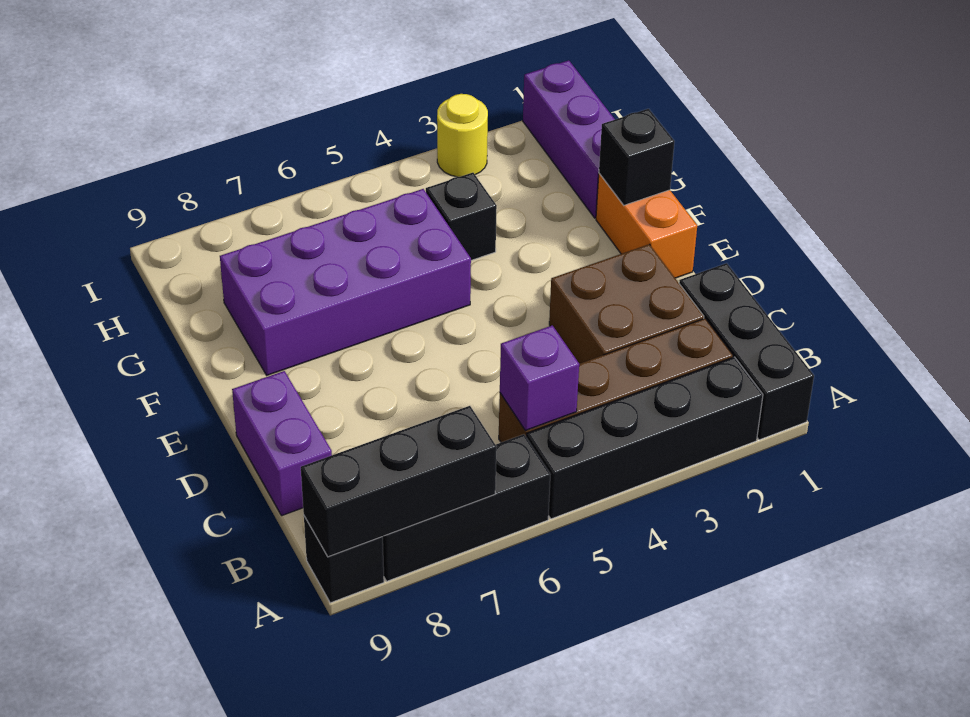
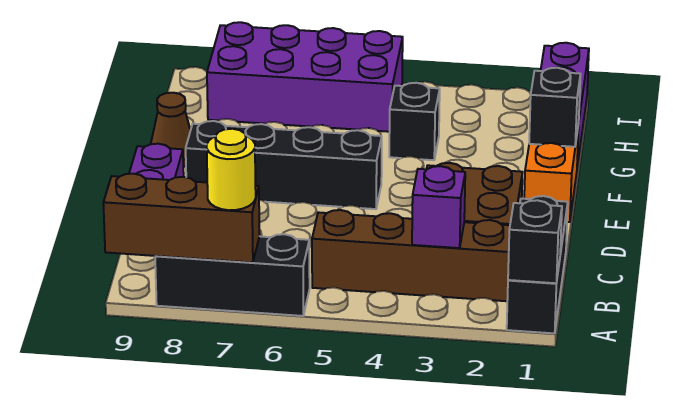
black brick A2:A5 level 1 -> black brick E5:E8 level 1
black brick A7:A9 level 2 -> brown brick A7:A9 level 2
black brick A9 level 1 -> black brick A1 level 2
purple brick B5 level 2 -> purple brick B3 level 2
purple brick F5:G8 level 1 -> purple brick H5:I8 level 1
none -> brown cone F9 level 1
yellow round brick I3 level 1 -> yellow round brick A7 level 3

